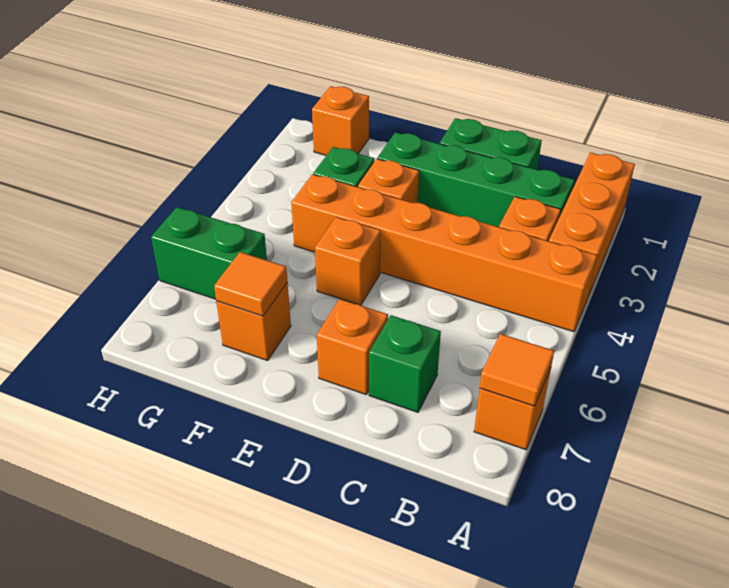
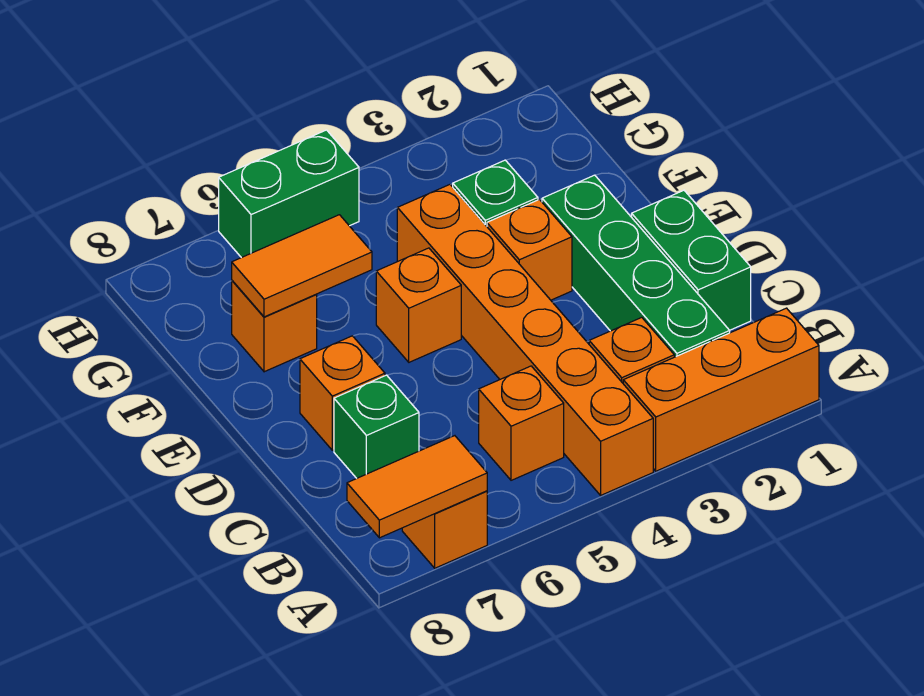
orange tile A7 level 2 -> orange tile A7:A8 level 2
orange tile F7 level 2 -> orange tile F6:F7 level 2
orange brick G1 level 1 -> orange brick B5 level 1
green brick G6:H6 level 1 -> green brick H5:H6 level 1

